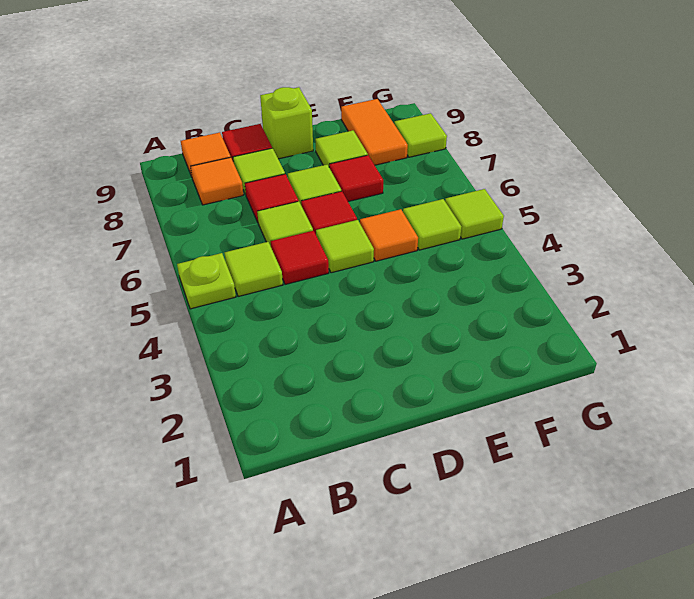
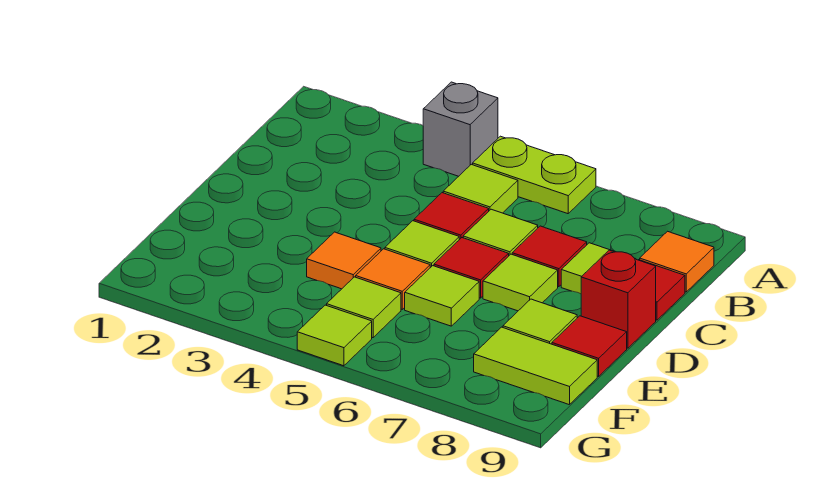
none -> grey brick A4 level 1
lime plate A5 level 1 -> lime plate A5:A6 level 1
orange tile B8 level 1 -> orange tile E4 level 1
lime brick D9 level 1 -> red brick D9 level 1
red tile E7 level 1 -> red tile E9 level 1
orange tile F8:F9 level 1 -> lime tile F8:F9 level 1
lime tile G8 level 1 -> lime tile E6 level 1

